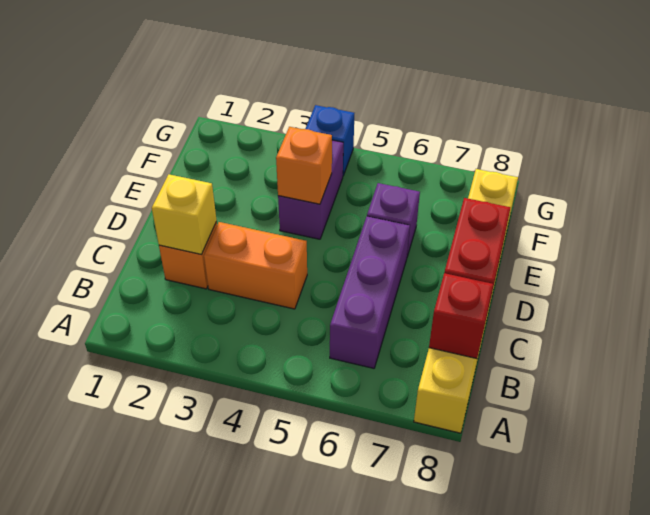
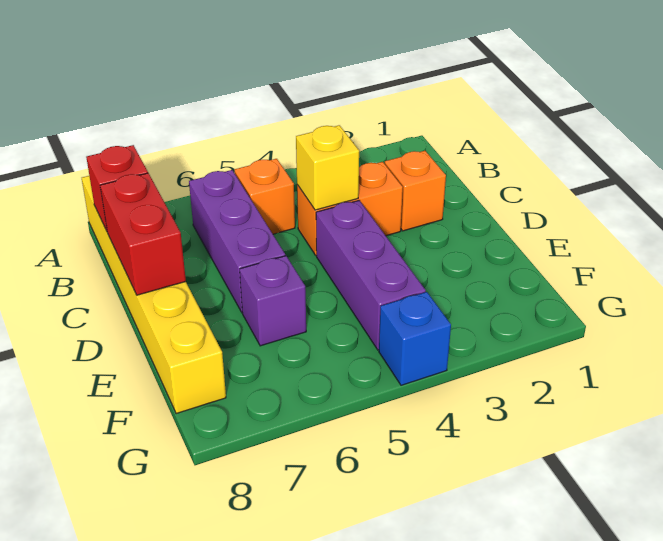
yellow brick C2 level 2 -> yellow brick C4 level 2
purple brick E4:F4 level 1 -> purple brick D4:F4 level 1
orange brick E4 level 2 -> orange brick B5 level 1

